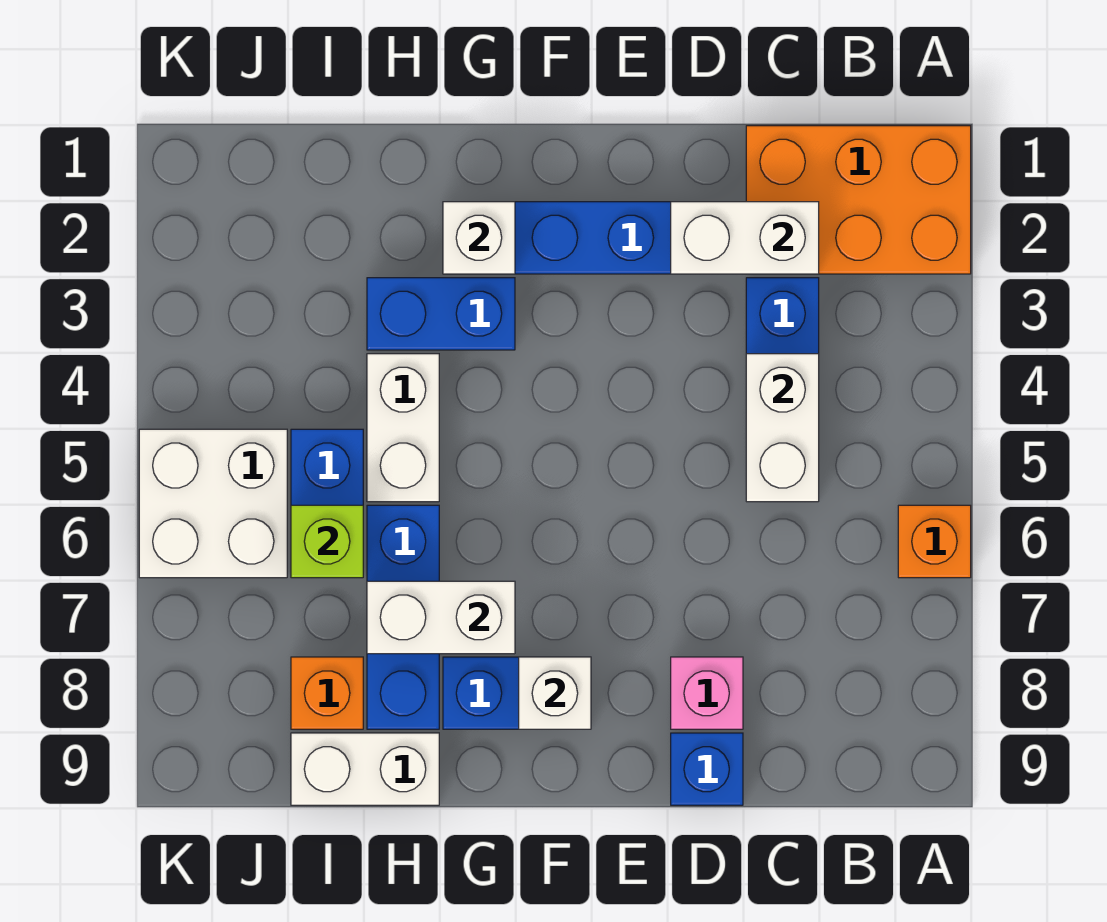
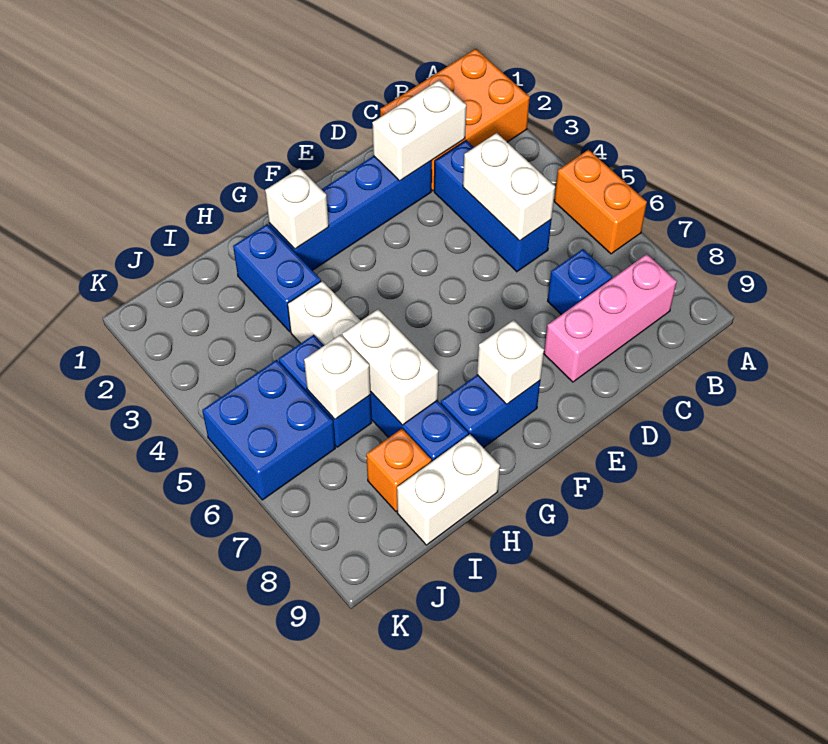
orange brick A6 level 1 -> orange brick A5:A6 level 1
pink brick D8 level 1 -> pink brick B8:D8 level 1
blue brick D9 level 1 -> blue brick C7 level 1
blue brick G3:H3 level 1 -> blue brick H2:H3 level 1
white brick G7:H7 level 2 -> white brick H6:H7 level 2
lime brick I6 level 2 -> white brick I6 level 2
white brick J5:K6 level 1 -> blue brick J5:K6 level 1

